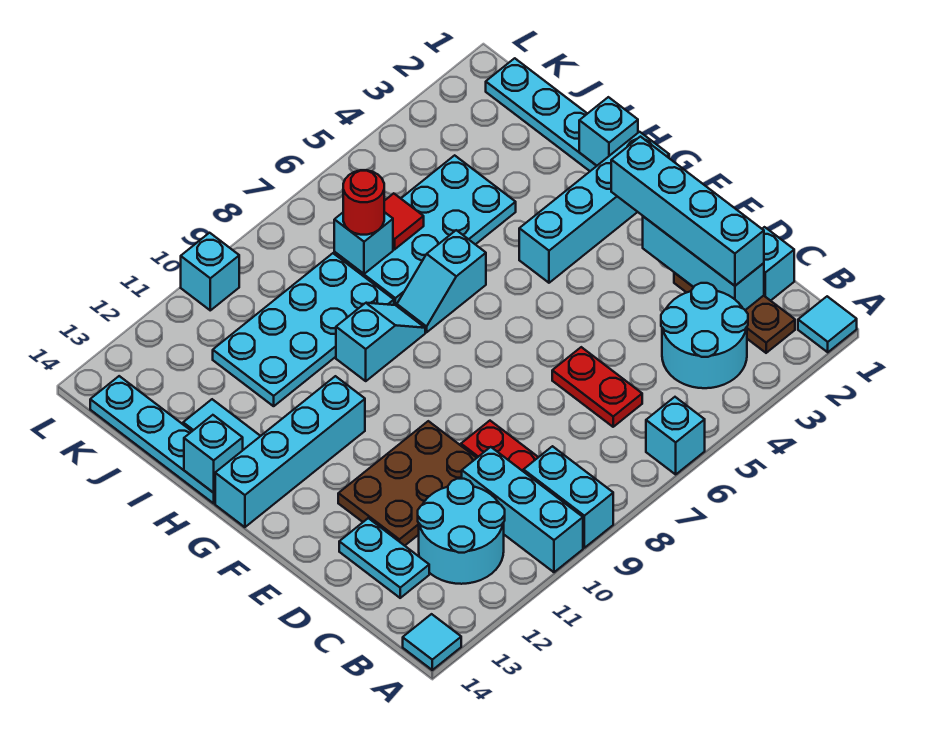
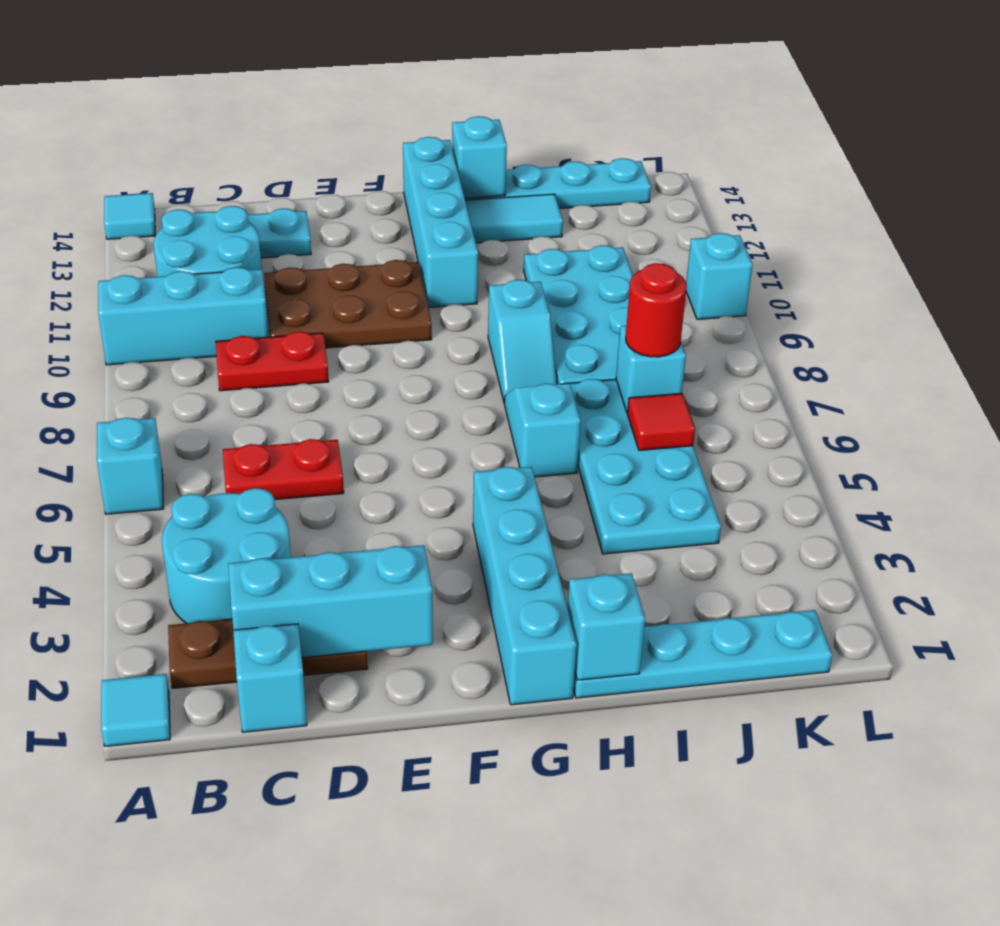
cyan brick A9:B9 level 1 -> none
cyan brick C2:F2 level 3 -> none
brown plate D10:E12 level 1 -> brown plate D10:F11 level 1

